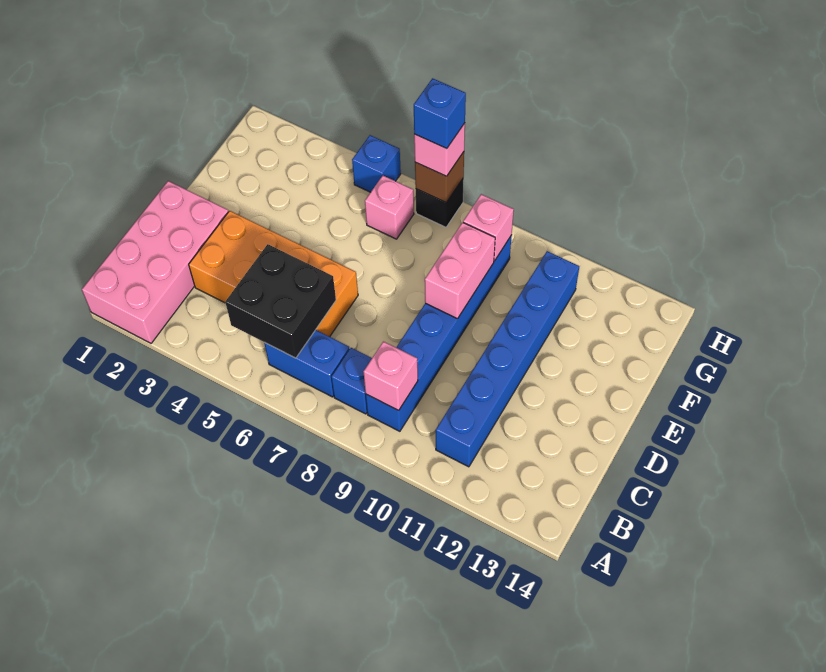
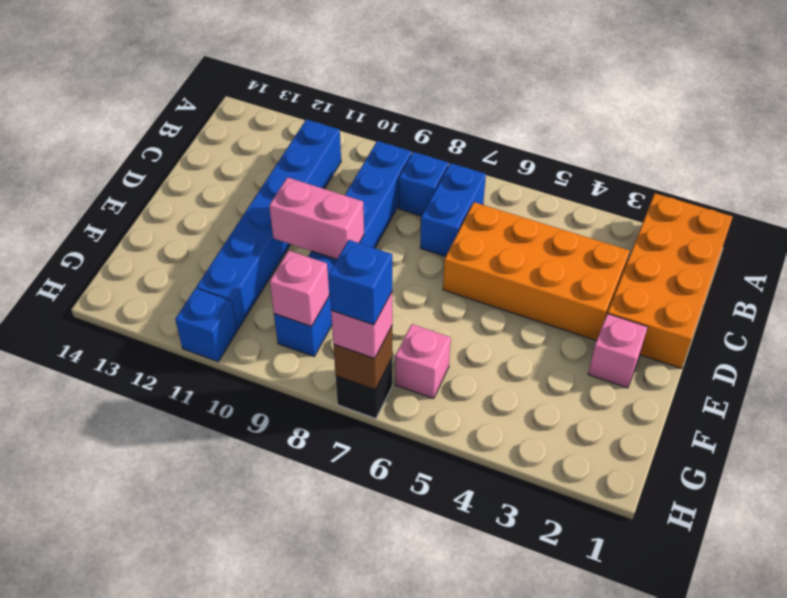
pink brick A1:D2 level 1 -> orange brick A1:D2 level 1
black brick B5:C6 level 2 -> none
blue brick B6:B7 level 1 -> blue brick B7:C7 level 1
pink brick B9 level 2 -> pink brick E2 level 1
pink brick E9:F9 level 2 -> pink brick E9:E10 level 2
blue brick H5 level 1 -> blue brick H11 level 1

